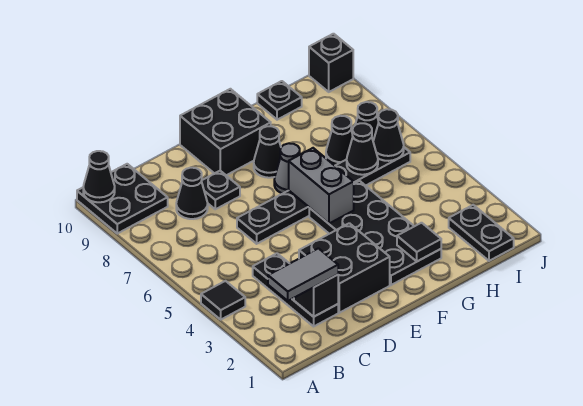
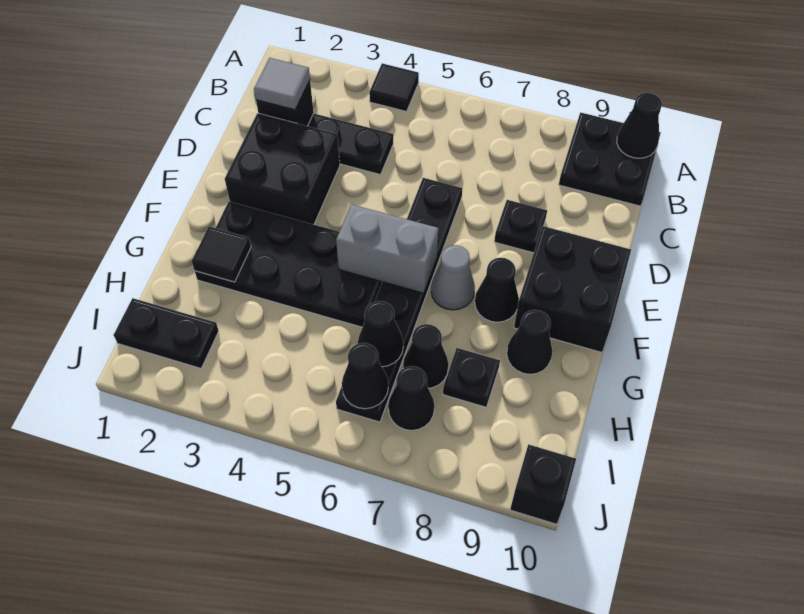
grey tile B2:C2 level 3 -> grey tile C2 level 3
black cone C8 level 1 -> black cone G9 level 1
black plate H10 level 1 -> black plate H8 level 1

